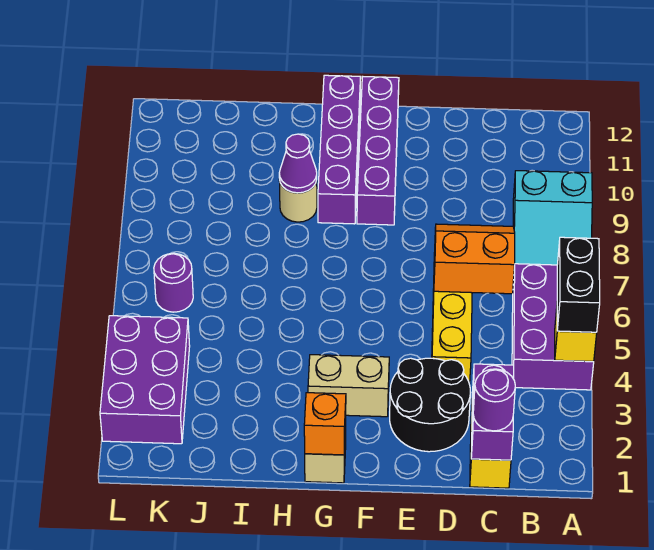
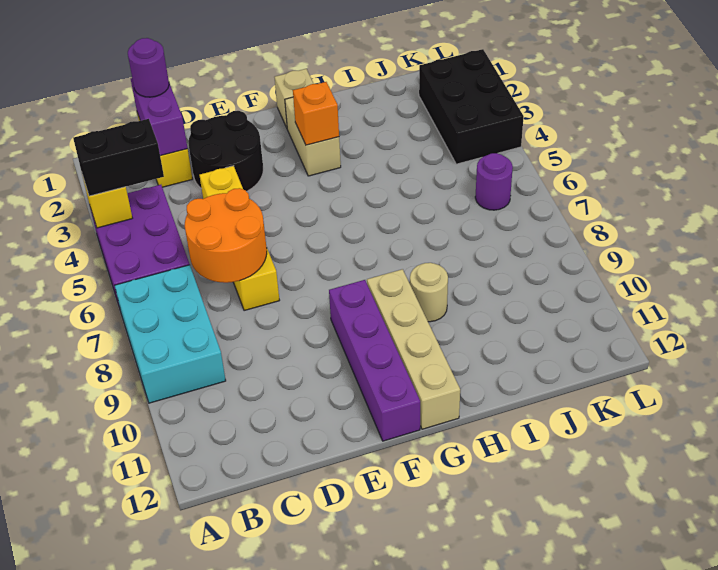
black brick A4:A5 level 3 -> black brick A4:B4 level 3
cyan slope A7:B9 level 1 top 9 -> cyan brick A7:B9 level 1
orange slope C6:D7 level 2 top 6 -> orange round brick C6:D7 level 2
tan brick F3:G3 level 1 -> tan brick G2:G3 level 1
orange brick G1 level 2 -> orange brick G3 level 2
purple brick G9:G12 level 1 -> tan brick G9:G12 level 1
purple cone H9 level 2 -> none
purple brick K2:L4 level 1 -> black brick K2:L4 level 1

